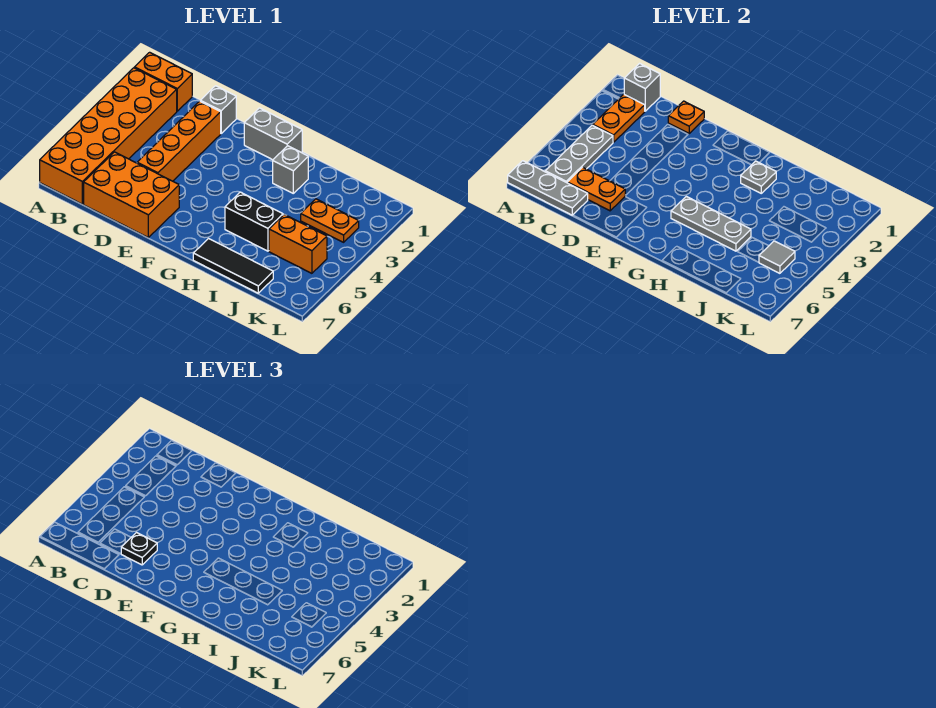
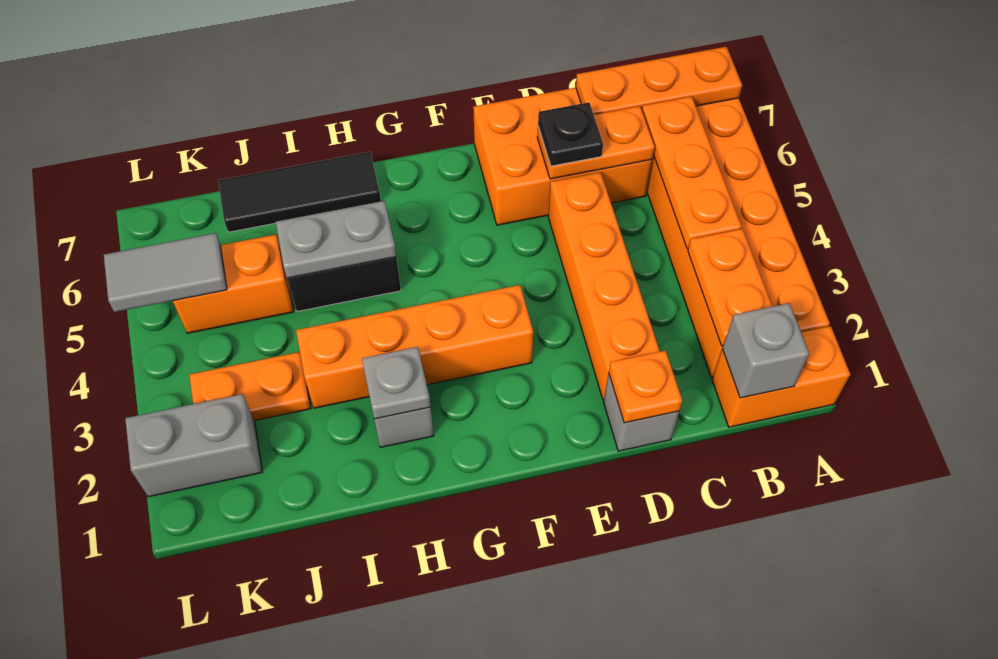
grey plate A7:C7 level 2 -> orange plate A7:C7 level 2
grey plate B4:B6 level 2 -> orange plate B4:B6 level 2
grey brick F1:G1 level 1 -> grey brick K2:L2 level 1
none -> orange brick F3:I3 level 1
grey plate G5:I5 level 2 -> grey plate H5:I5 level 2
grey tile K5 level 2 -> grey tile K5:L5 level 2

